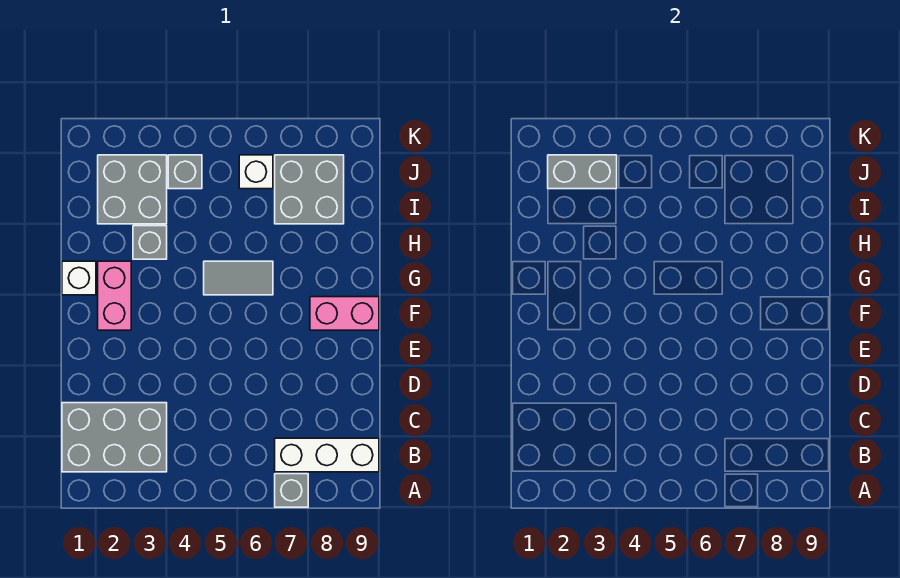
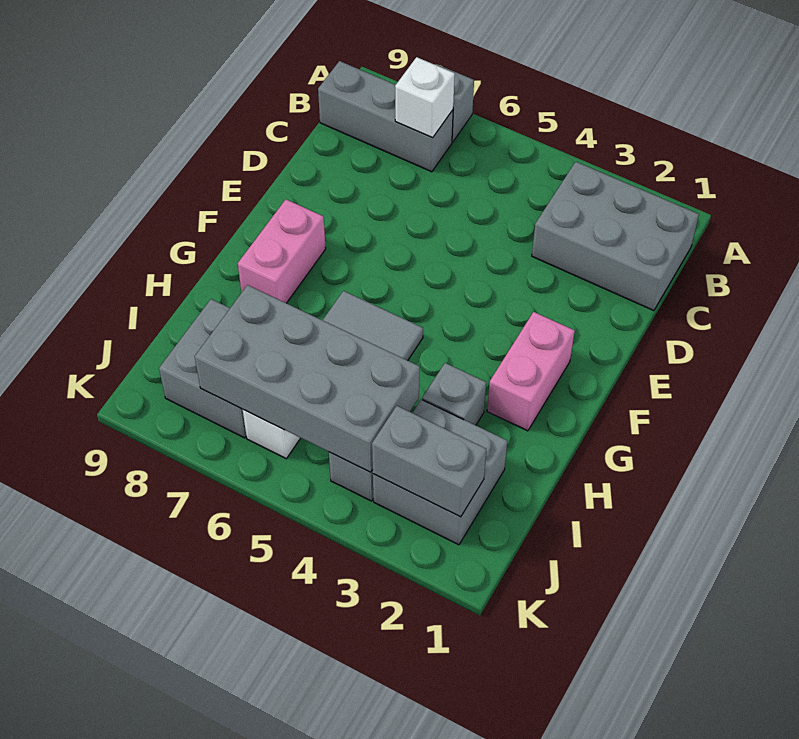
white brick B7:B9 level 1 -> grey brick B7:B9 level 1
pink brick F8:F9 level 1 -> pink brick F8:G8 level 1
white brick G1 level 1 -> white brick B7 level 2
none -> grey brick I4:J7 level 2

